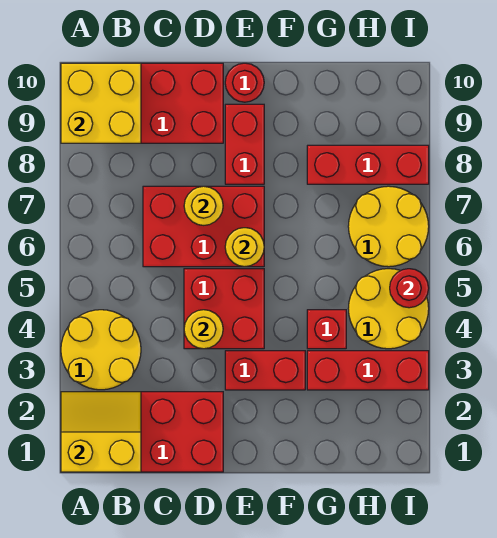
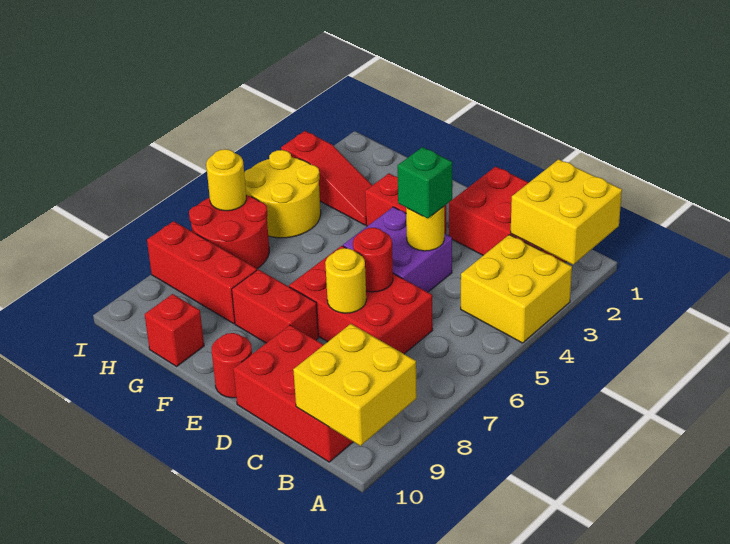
yellow slope A1:B2 level 2 top 1 -> yellow brick A1:B2 level 2
yellow round brick A3:B4 level 1 -> yellow brick A3:B4 level 1
red brick D4:E5 level 1 -> purple brick D4:E5 level 1
none -> green brick D4 level 3
yellow round brick E6 level 2 -> yellow round brick I6 level 2
red brick E8:E9 level 1 -> red brick E8:F8 level 1
red brick G3:I3 level 1 -> red slope G3:I3 level 1 top I
red brick G4 level 1 -> red brick G10 level 1
yellow round brick H6:I7 level 1 -> red round brick H6:I7 level 1
red round brick I5 level 2 -> red round brick D6 level 2

